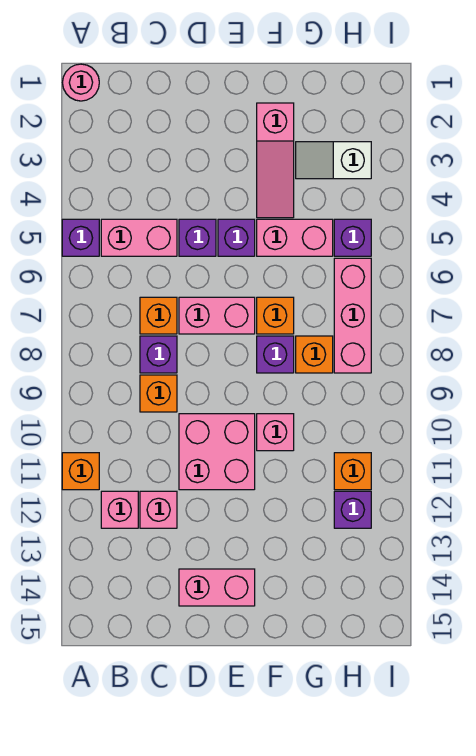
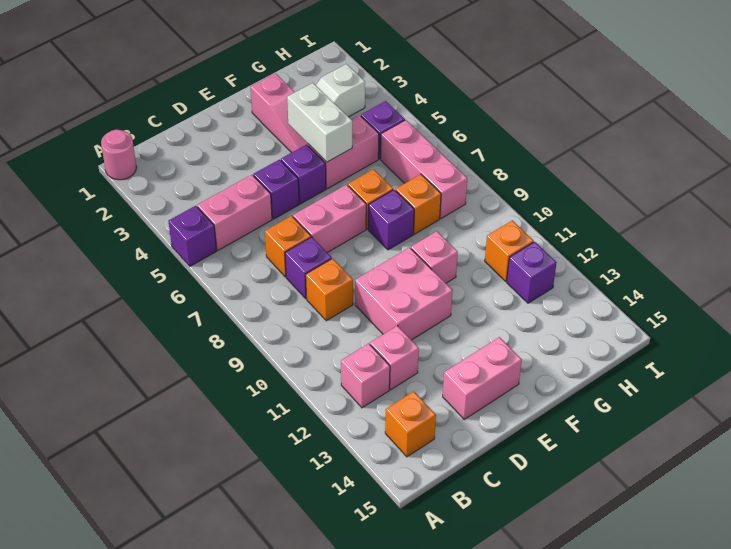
orange brick A11 level 1 -> orange brick B14 level 1
none -> white brick F4:F5 level 2

